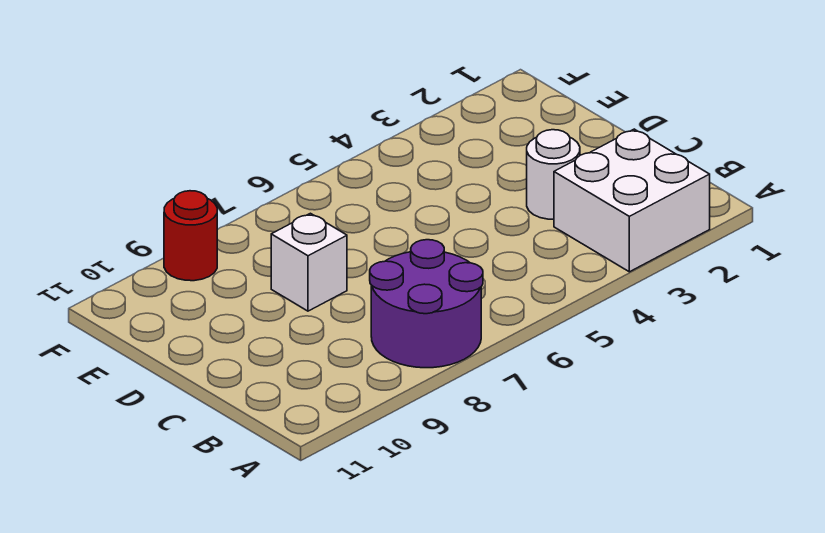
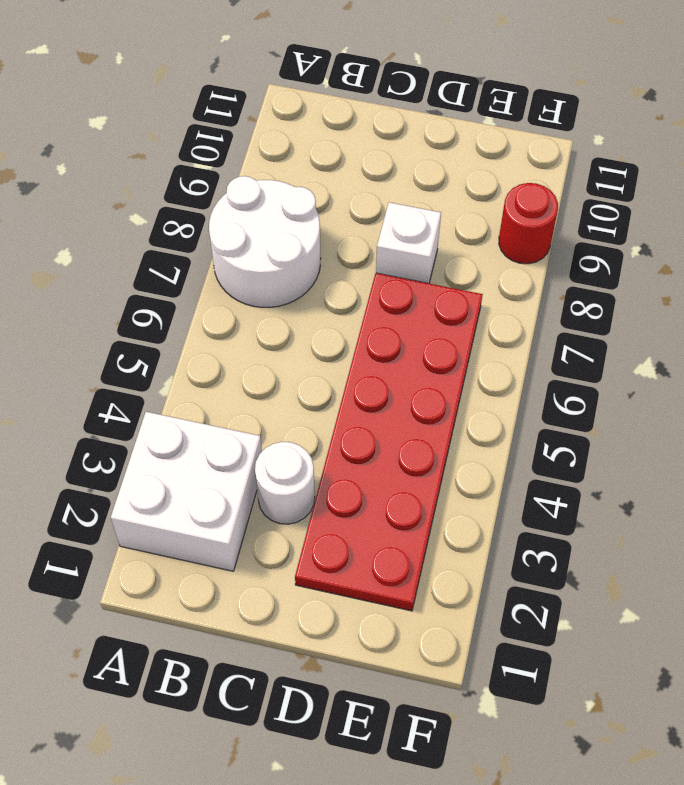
purple round brick A7:B8 level 1 -> white round brick A7:B8 level 1
none -> red plate D2:E7 level 1

